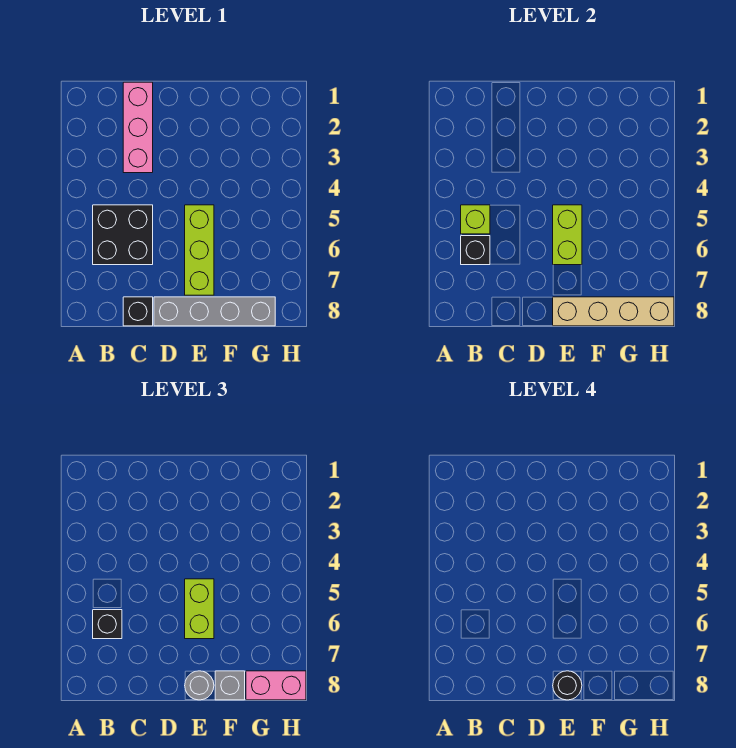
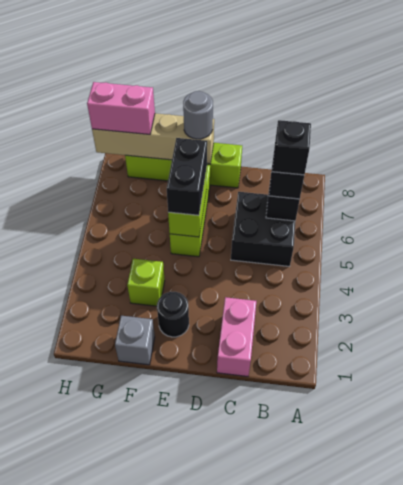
lime brick B5 level 2 -> lime brick F3 level 1
pink brick C1:C3 level 1 -> pink brick C1:C2 level 1
black brick C8 level 1 -> black brick B6 level 4
grey brick D8:G8 level 1 -> lime brick D8:G8 level 1
lime brick E5:E6 level 3 -> black brick E5:E6 level 3
black round brick E8 level 4 -> black round brick E2 level 1
grey brick F8 level 3 -> grey brick F1 level 1

